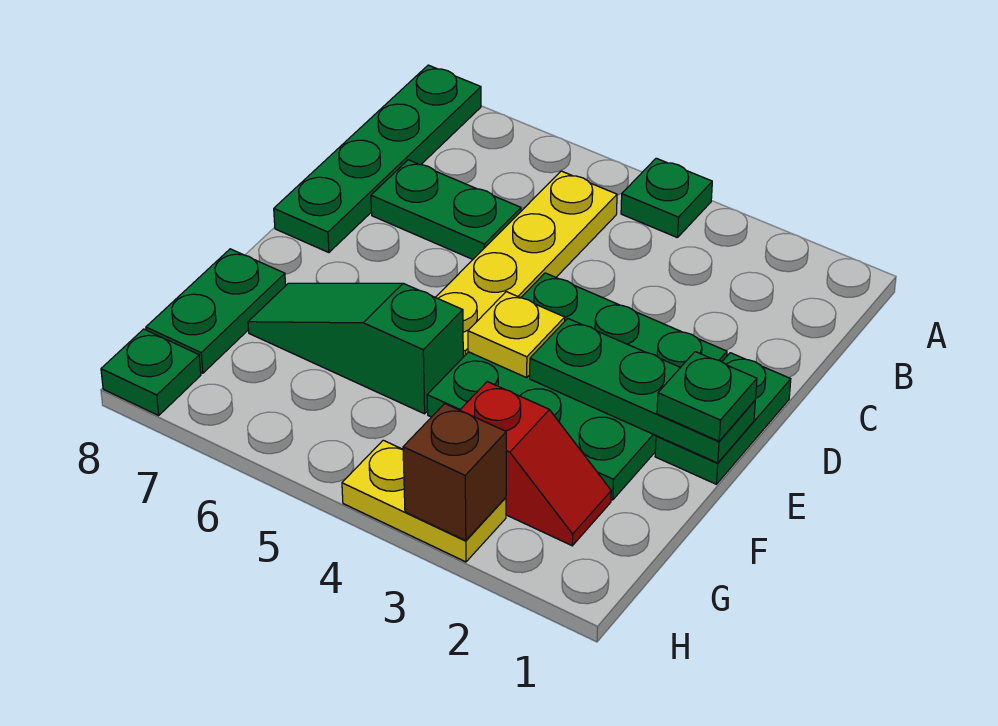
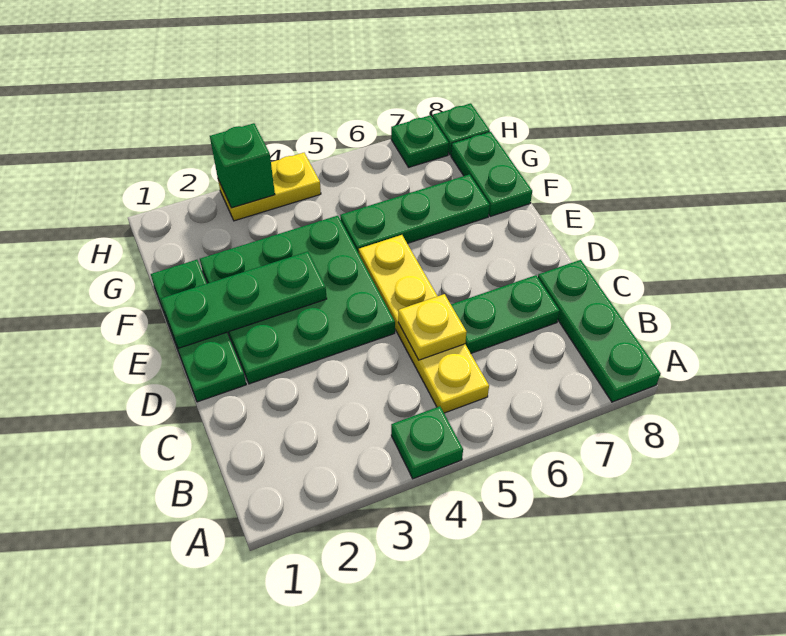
green plate A8:D8 level 1 -> green plate A8:C8 level 1
green plate D1:E1 level 1 -> green plate D1:F1 level 1
green plate E1 level 3 -> green plate H7 level 1
yellow plate E4 level 2 -> yellow plate C5 level 2
green slope F5:F7 level 1 top 5 -> green plate F5:F7 level 1
red slope G2:G3 level 1 top 3 -> none
brown brick H3 level 2 -> green brick H3 level 2

